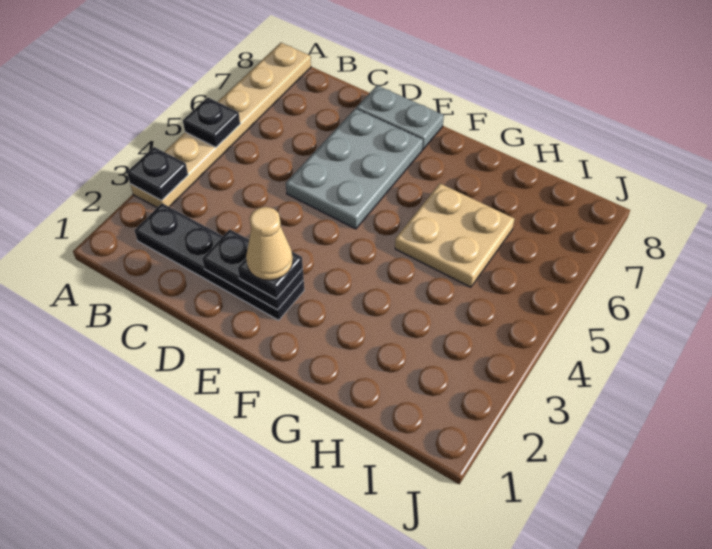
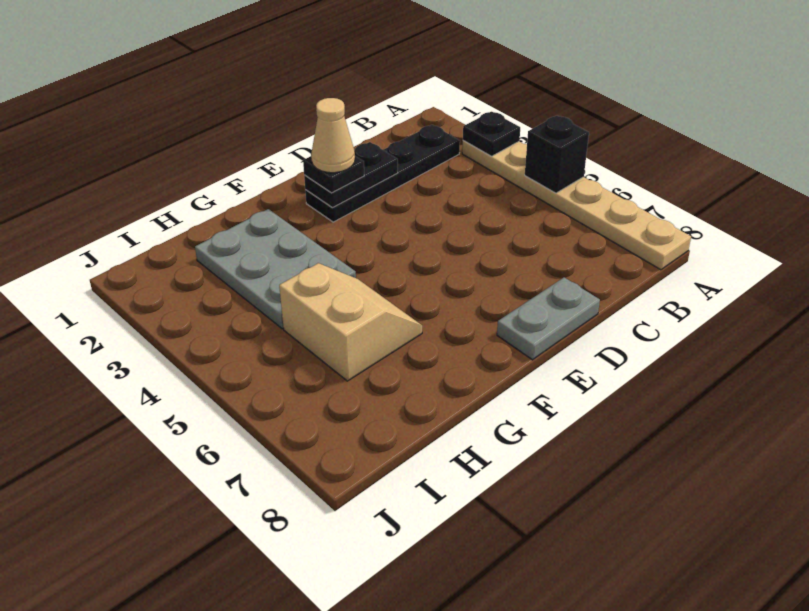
black plate A5 level 2 -> black brick A5 level 2
grey plate D5:E7 level 1 -> grey plate G2:H4 level 1
tan plate G5:H6 level 1 -> tan slope G5:H6 level 1 top H

